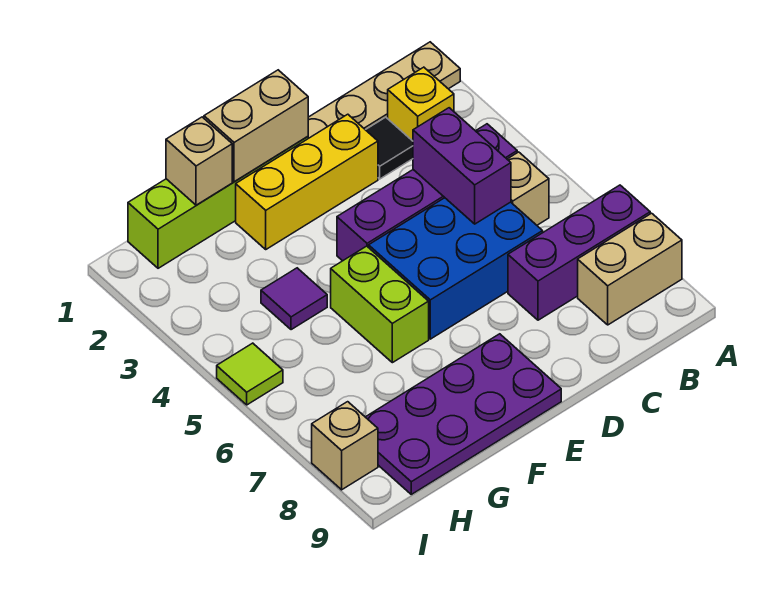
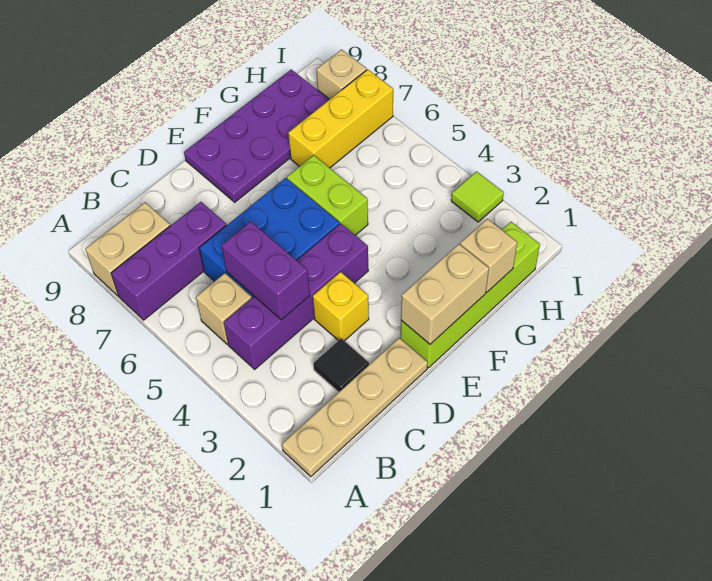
yellow brick B2 level 1 -> yellow brick D3 level 1
yellow brick D2:F2 level 1 -> yellow brick G7:I7 level 1
purple tile G4 level 1 -> none
lime tile I5 level 1 -> lime tile I3 level 1

